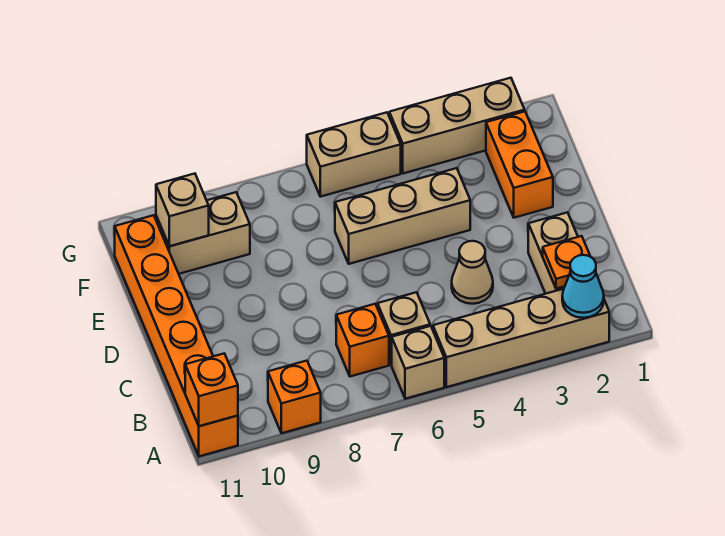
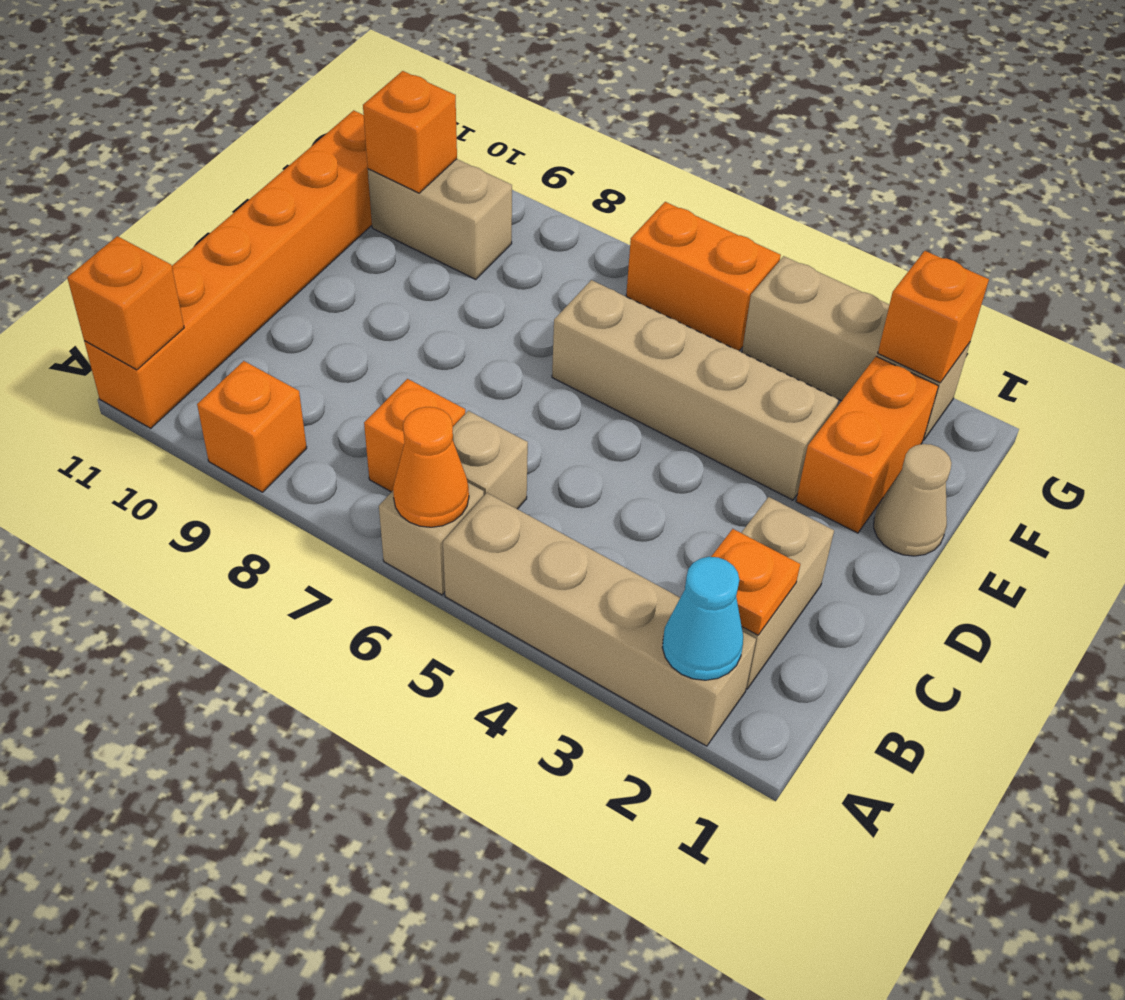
none -> orange cone A6 level 2
tan cone C4 level 1 -> tan cone E1 level 1
tan brick E4:E6 level 1 -> tan brick E3:E6 level 1
tan brick F10 level 2 -> orange brick F10 level 2
none -> orange brick G2 level 2
tan brick G5:G6 level 1 -> orange brick G5:G6 level 1

